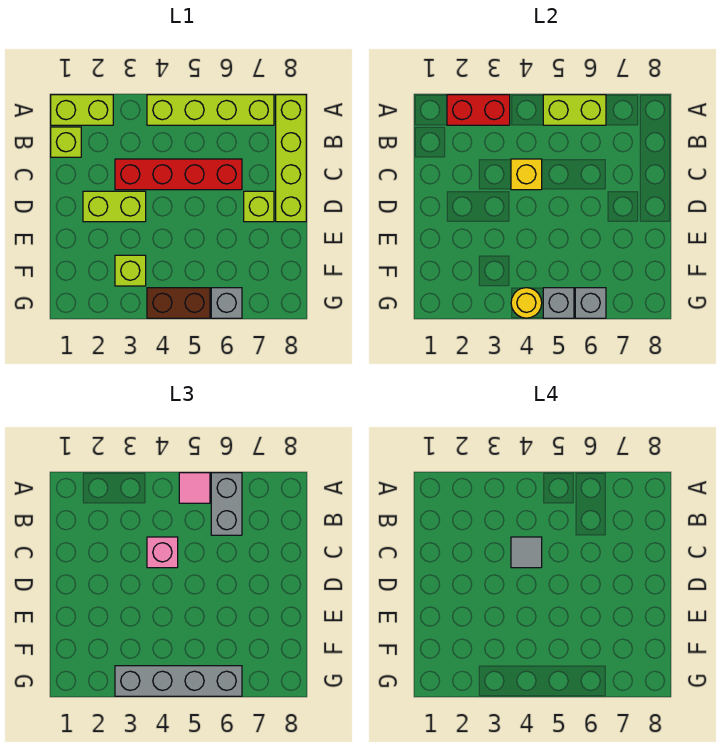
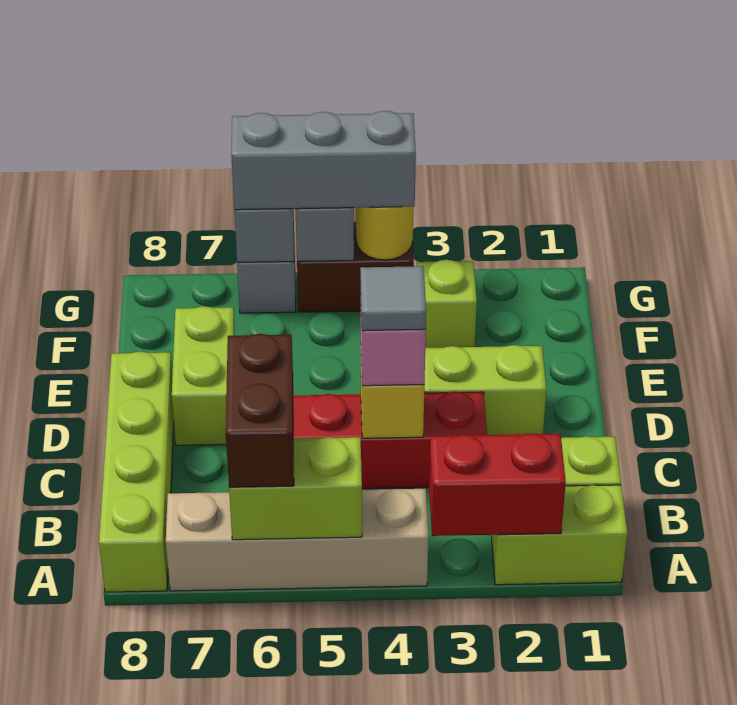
lime brick A4:A7 level 1 -> tan brick A4:A7 level 1
pink tile A5 level 3 -> none
grey brick A6:B6 level 3 -> brown brick A6:B6 level 3
lime brick D7 level 1 -> lime brick D7:E7 level 1
grey brick G3:G6 level 3 -> grey brick G4:G6 level 3

